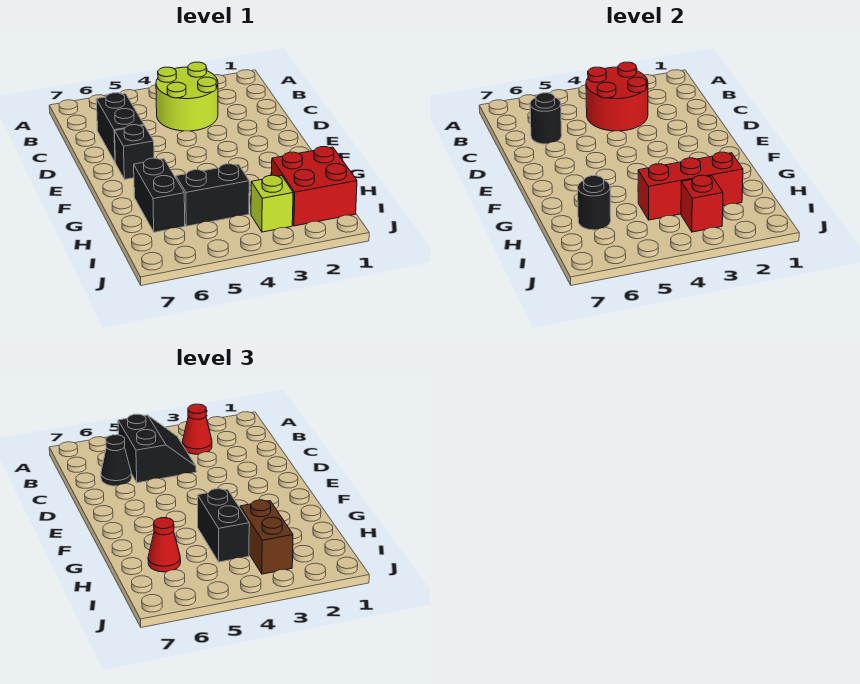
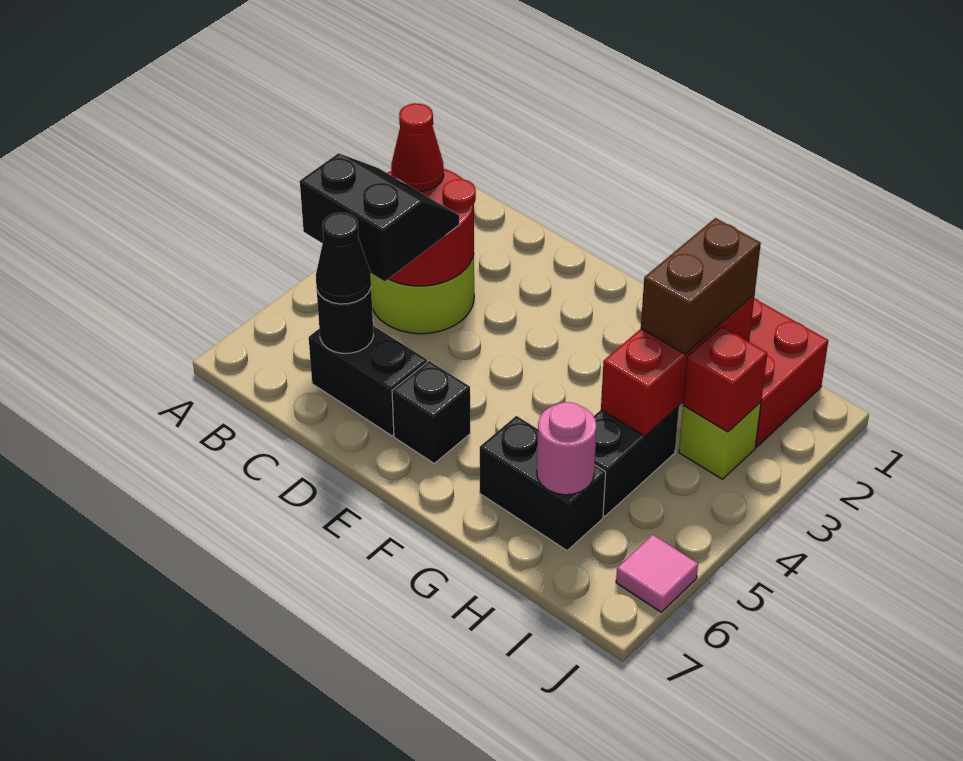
black brick G4:H4 level 3 -> none
brown brick H3:I3 level 3 -> brown brick H2:H3 level 3
black round brick H6 level 2 -> pink round brick H6 level 2
red cone H6 level 3 -> none
none -> pink tile J6 level 1

